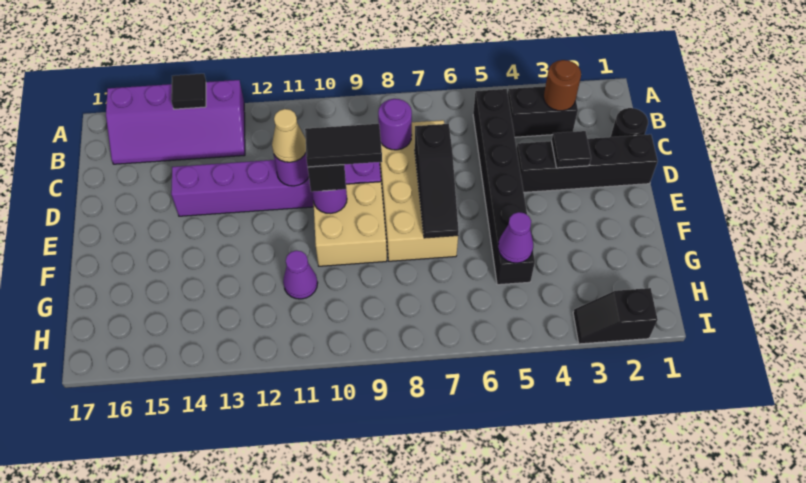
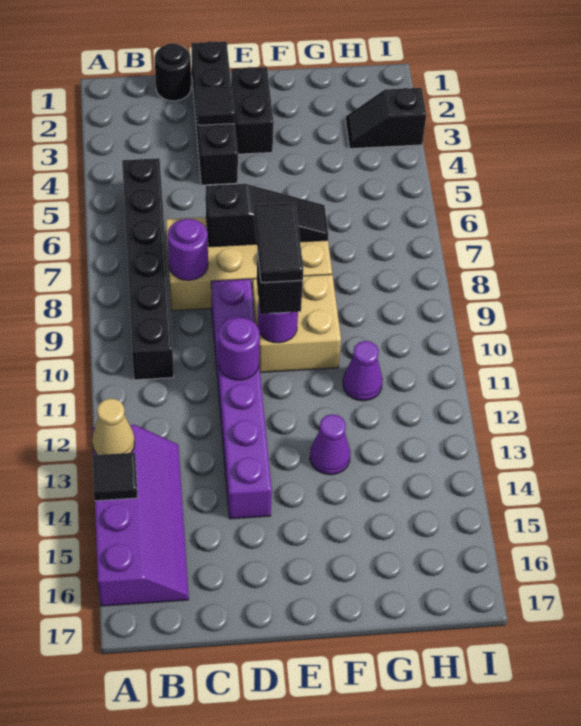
black brick B3:B4 level 1 -> black brick E2:E3 level 1
brown round brick B3 level 2 -> none
black brick B5:G5 level 1 -> black brick B5:B10 level 1
tan cone D11 level 3 -> tan cone A13 level 2
purple cone G5 level 2 -> purple cone F13 level 1
black slope I2:I3 level 1 top 2 -> black slope H3:I3 level 1 top I

